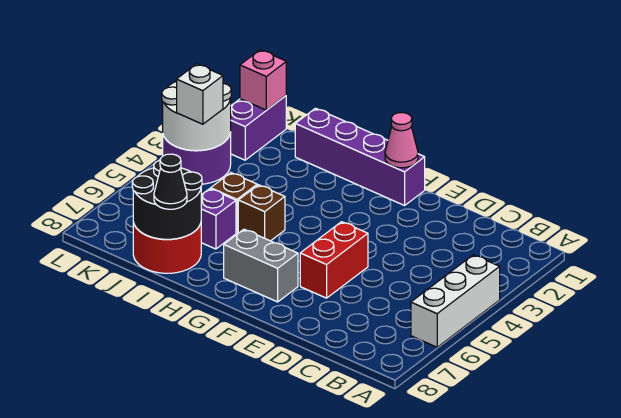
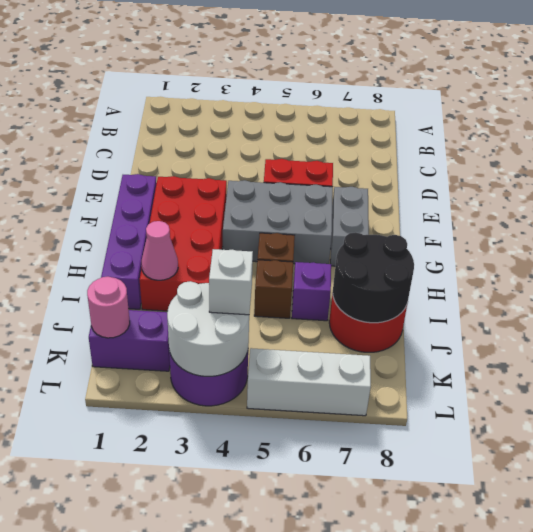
white brick A4:A6 level 1 -> white brick L5:L7 level 1
pink cone F1 level 2 -> pink cone I2 level 2
none -> red brick F2:I3 level 1
none -> grey brick F4:G6 level 1
black cone I8 level 3 -> none
pink brick K1 level 2 -> pink round brick K1 level 2

